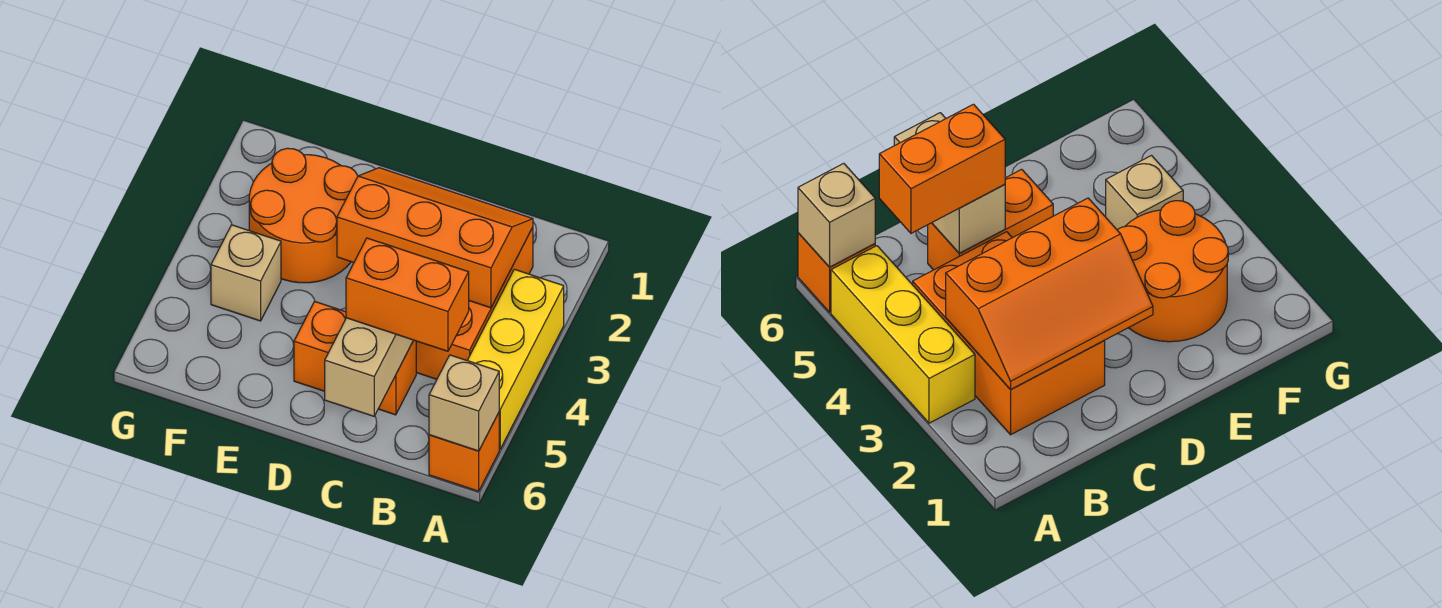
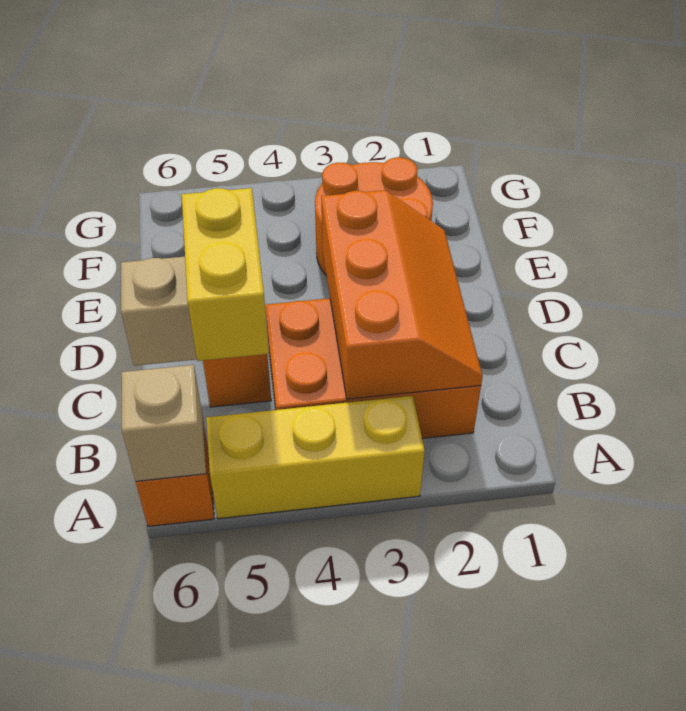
orange brick B5:C5 level 3 -> yellow brick B5:C5 level 3
tan brick F4 level 1 -> none

